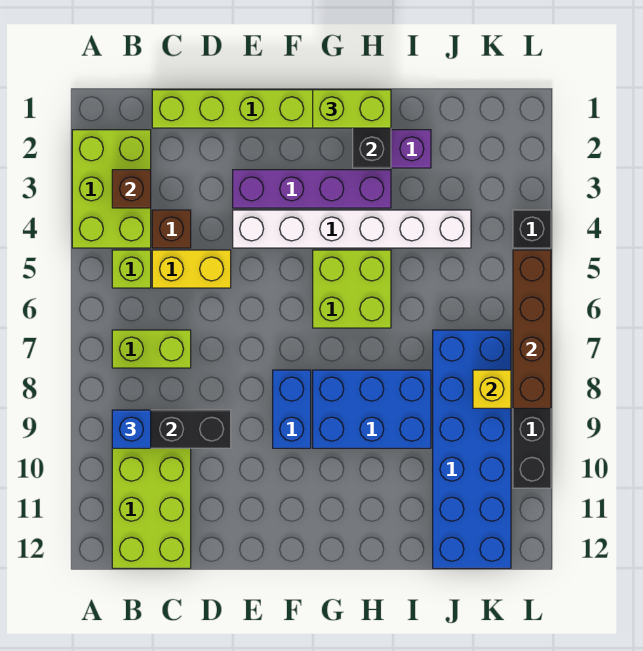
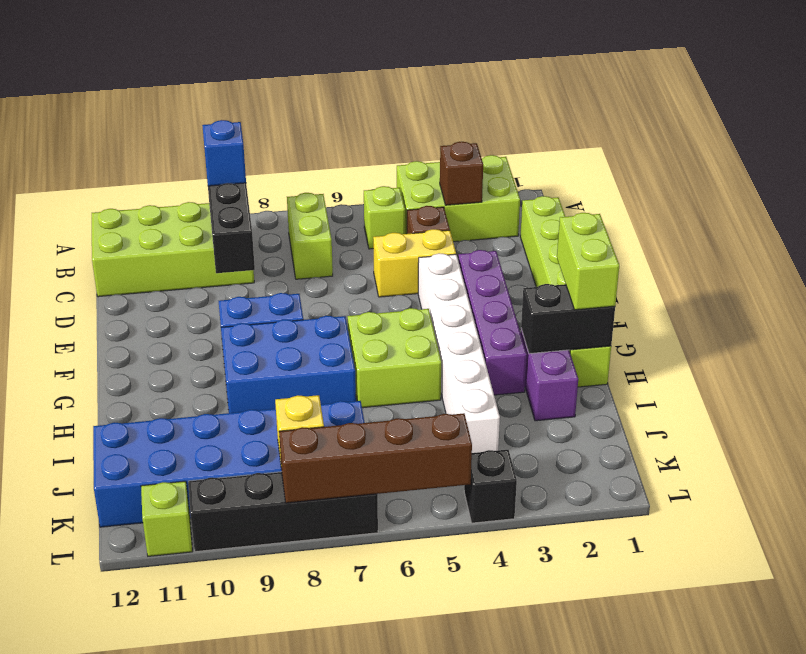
yellow brick C5:D5 level 1 -> yellow brick D4:D5 level 1
blue brick G8:I9 level 1 -> blue brick G7:H9 level 1
none -> lime brick L11 level 1

